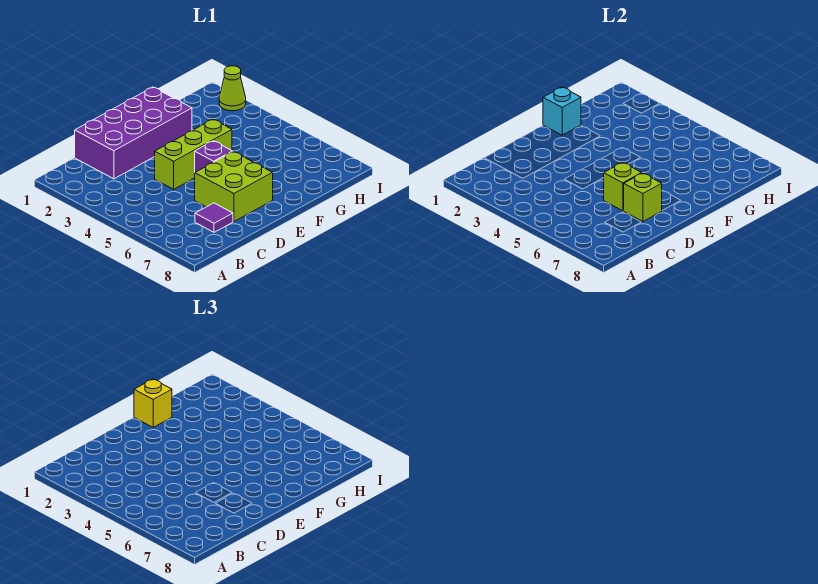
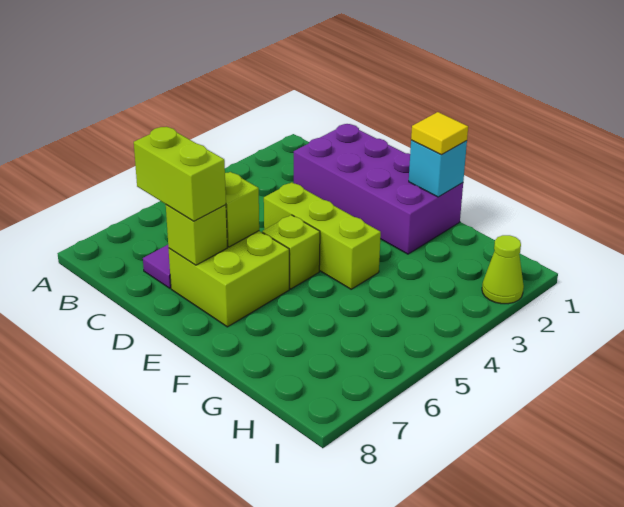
none -> lime brick C7:D7 level 3
purple brick E5 level 1 -> lime brick E5 level 1
yellow brick F1 level 3 -> yellow tile F1 level 3

